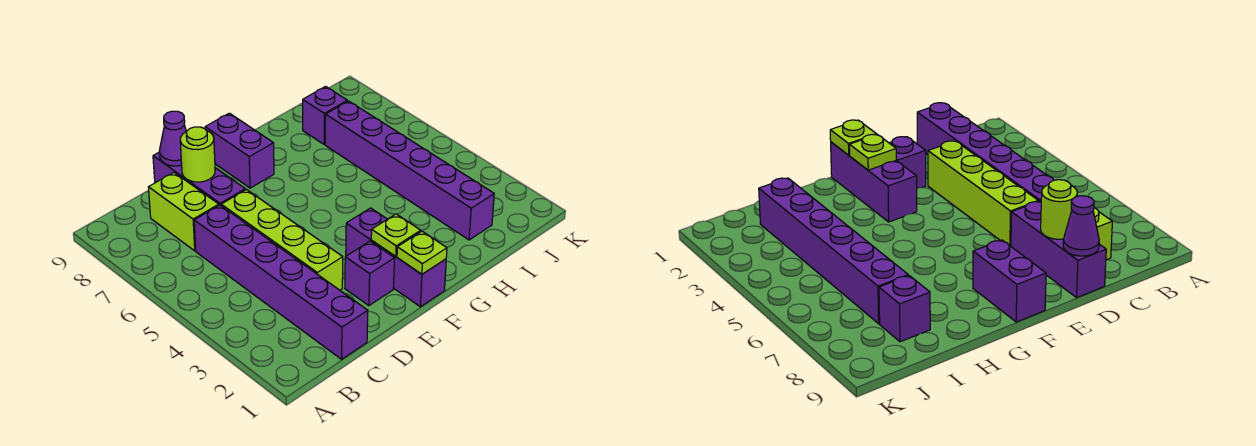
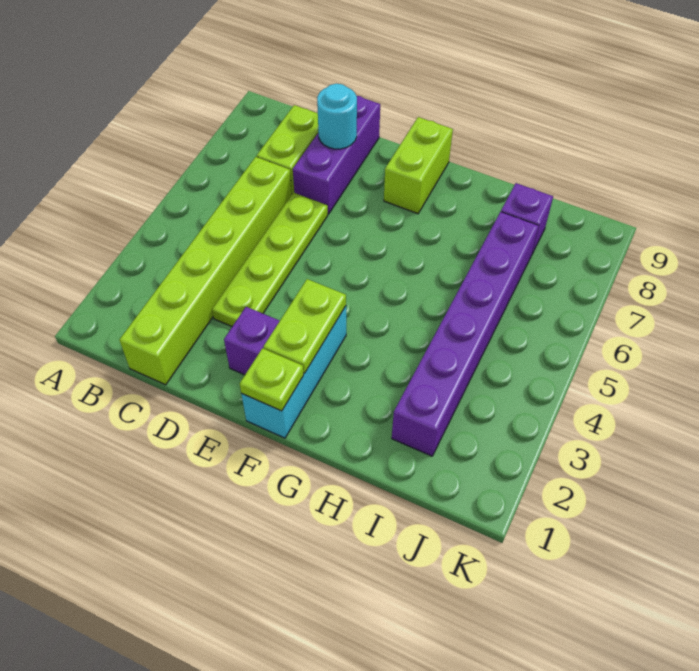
purple brick C1:C6 level 1 -> lime brick C1:C6 level 1
lime brick D3:D6 level 1 -> lime plate D3:D6 level 1
lime round brick D8 level 2 -> cyan round brick D8 level 2
purple cone D9 level 2 -> none
purple brick F1:F3 level 1 -> cyan brick F1:F3 level 1
lime plate F2 level 2 -> lime plate F2:F3 level 2
purple brick F8:F9 level 1 -> lime brick F8:F9 level 1

